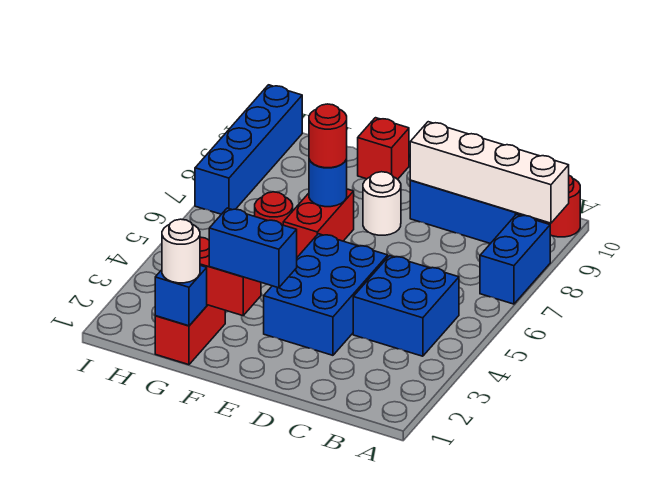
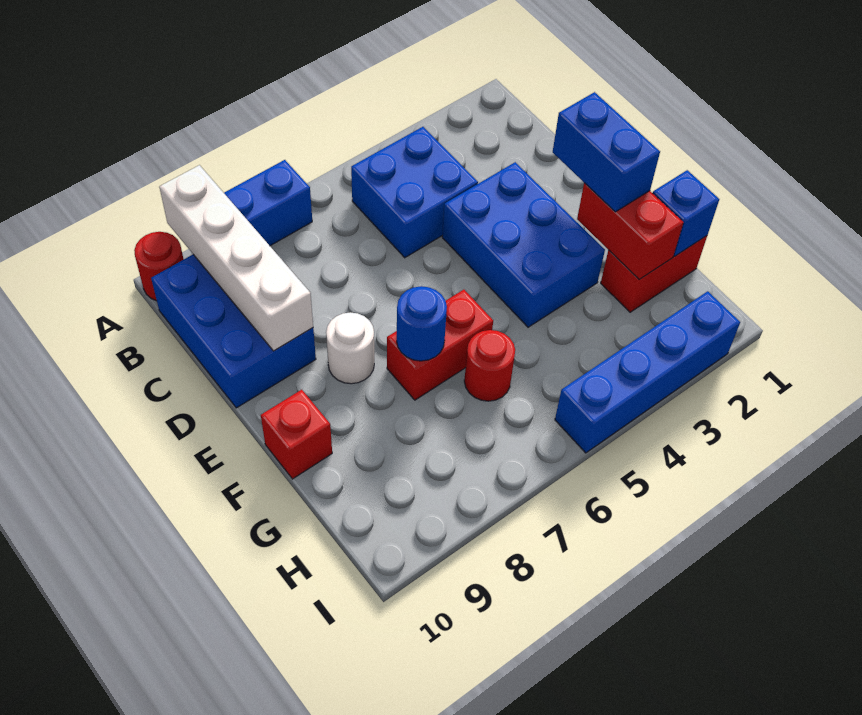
blue brick D3:E5 level 1 -> blue brick D3:F4 level 1
red round brick F7 level 3 -> none
white round brick G1 level 3 -> none
blue brick I7:I10 level 1 -> blue brick I2:I5 level 1

